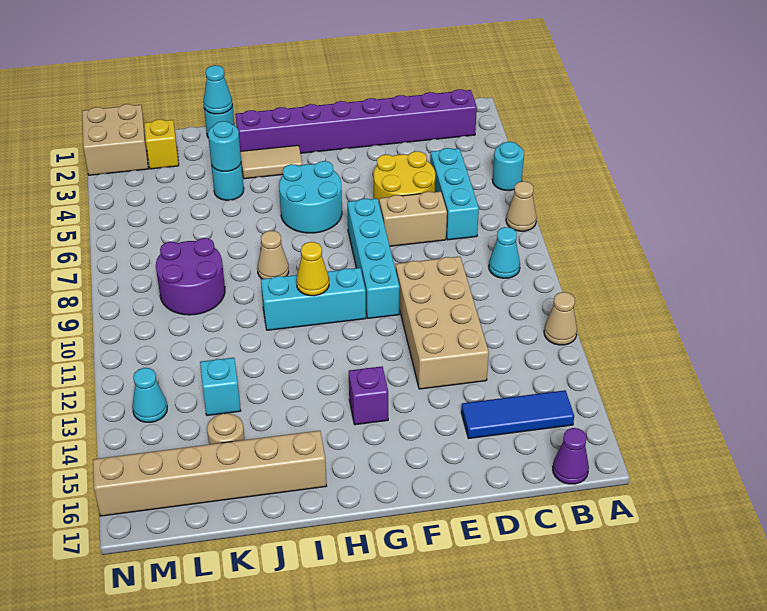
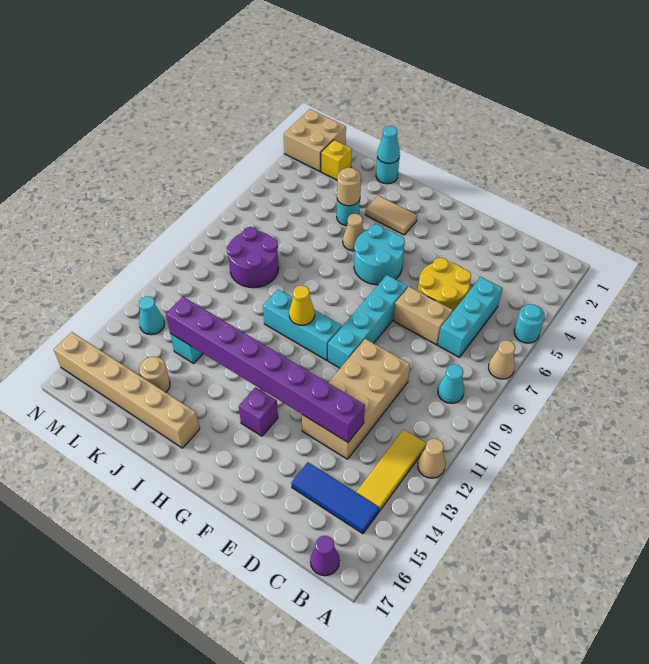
purple brick B2:I2 level 1 -> purple brick D13:K13 level 2
none -> yellow tile B12:B14 level 1
tan cone I8 level 1 -> tan cone I5 level 1
cyan round brick J4 level 2 -> tan round brick J4 level 2

